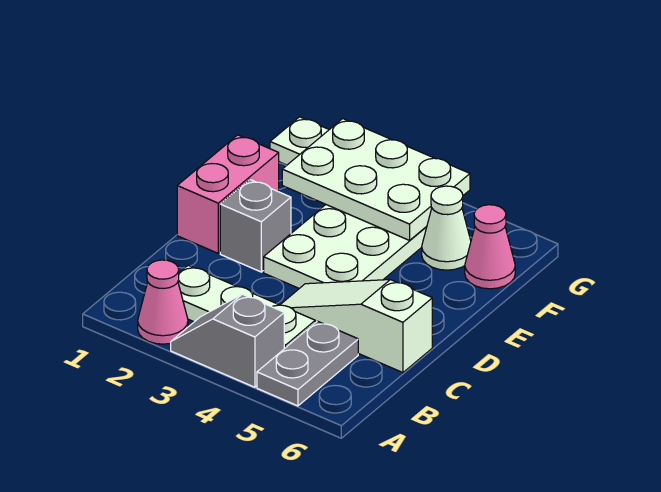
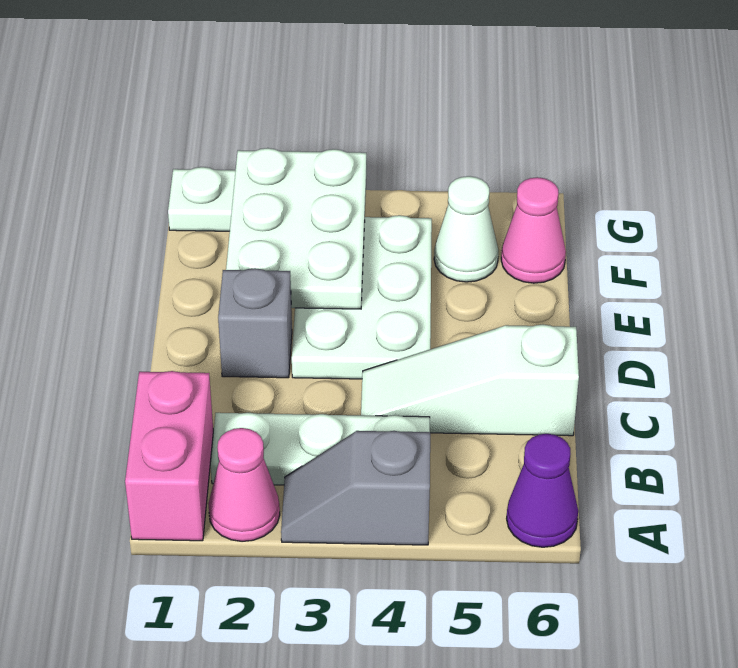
grey plate A5:B5 level 1 -> none
none -> purple cone A6 level 1
pink brick D1:E1 level 1 -> pink brick A1:B1 level 1
white plate F2:G4 level 2 -> white plate E2:G3 level 2

